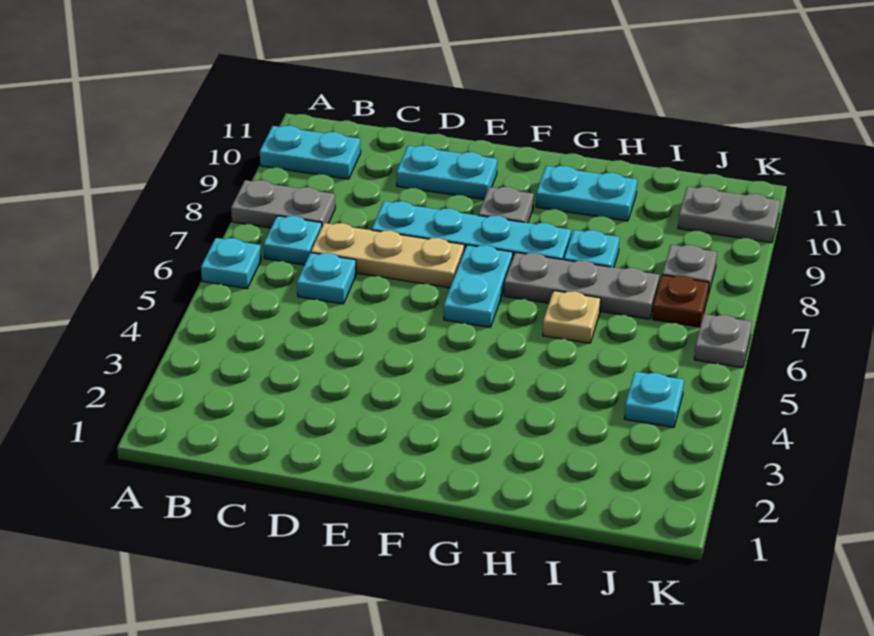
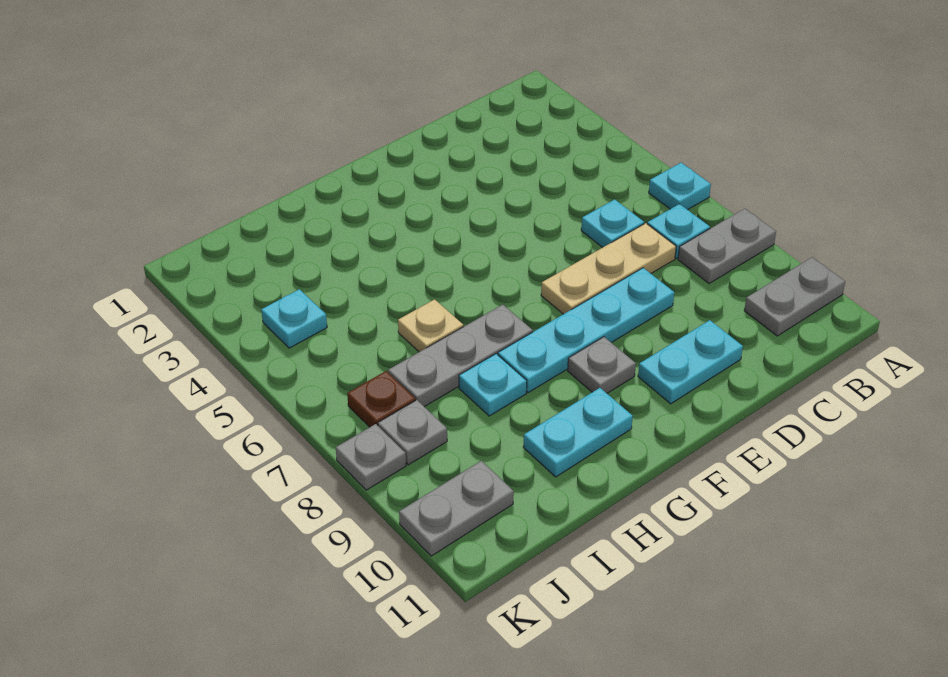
cyan plate A10:B10 level 1 -> grey plate A10:B10 level 1
cyan plate F6:F7 level 1 -> none
grey plate K6 level 1 -> grey plate K8 level 1

